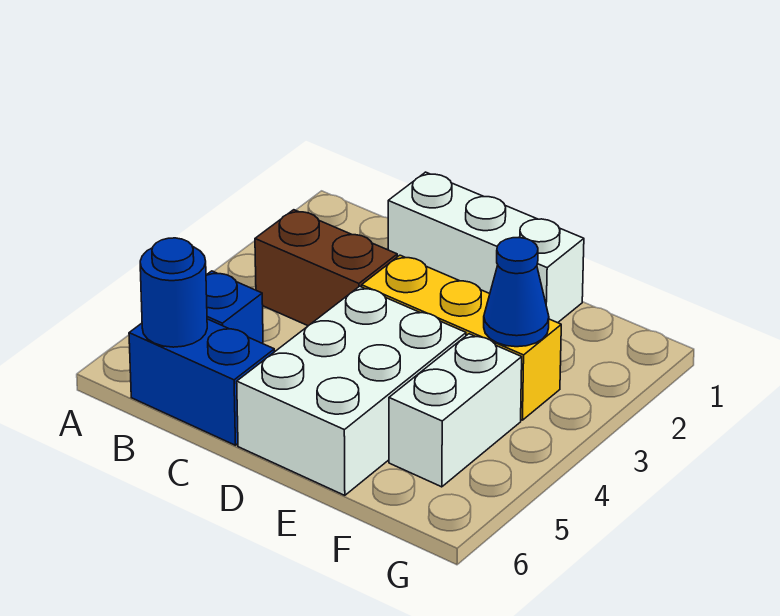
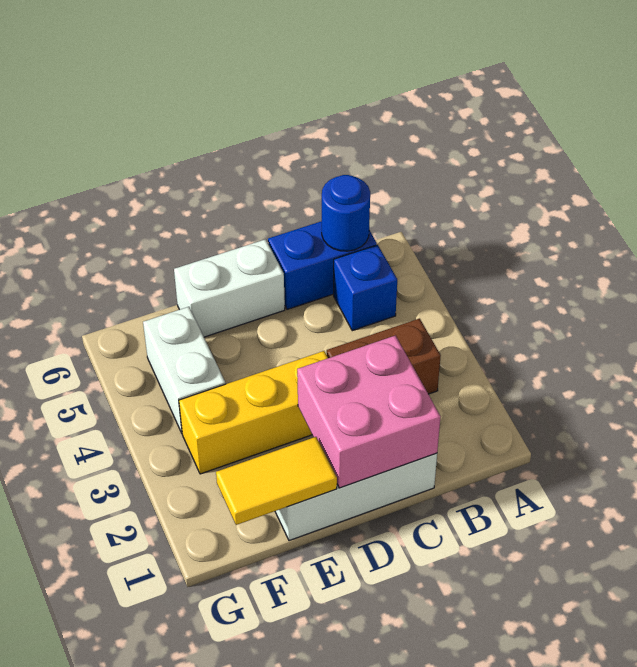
none -> pink brick C1:D2 level 2
white brick D4:E6 level 1 -> white brick D6:E6 level 1
none -> yellow tile E1:F1 level 2
blue cone F3 level 2 -> none

